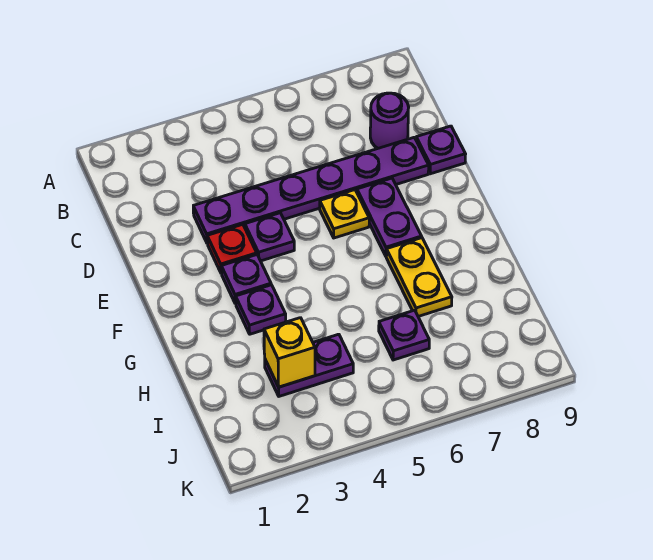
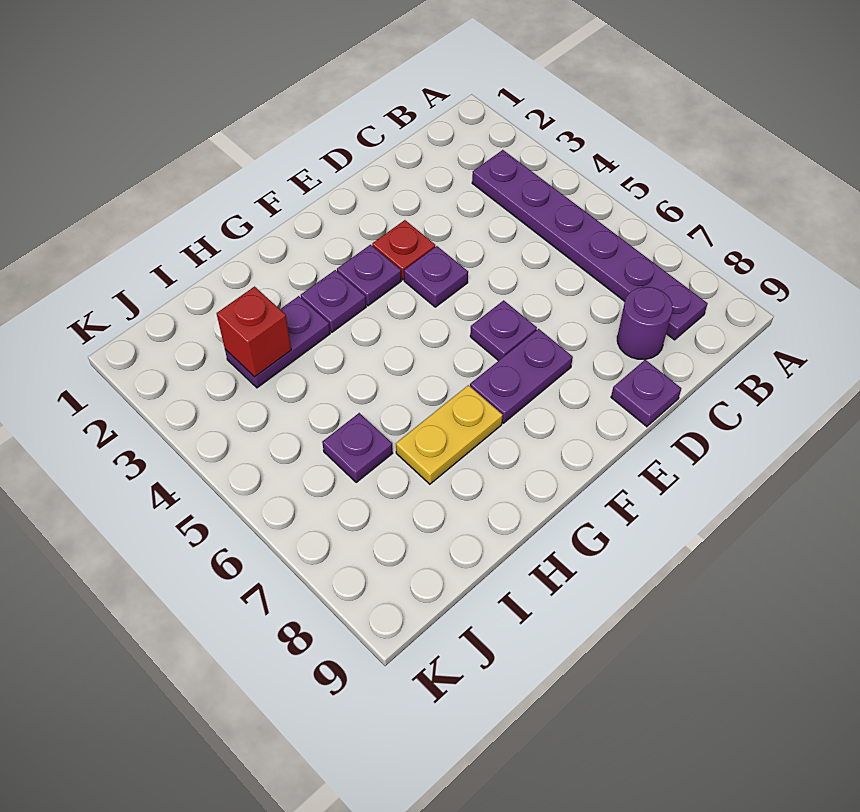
purple plate D3:D8 level 1 -> purple plate B3:B8 level 1
yellow plate E6 level 1 -> purple plate E6 level 1
purple plate I3:I4 level 1 -> purple plate H3:I3 level 1
yellow brick I3 level 2 -> red brick I3 level 2

